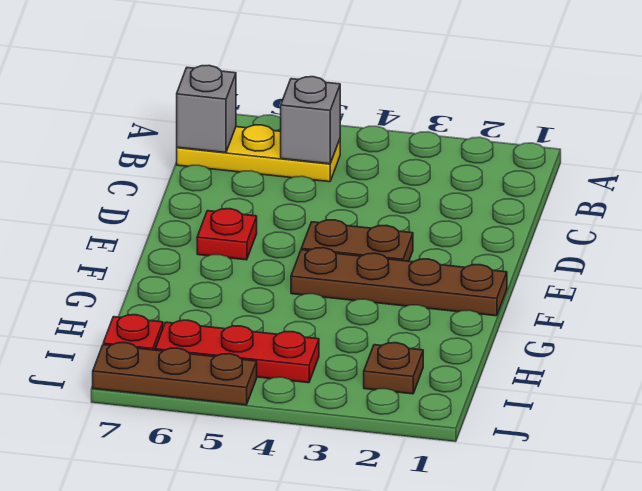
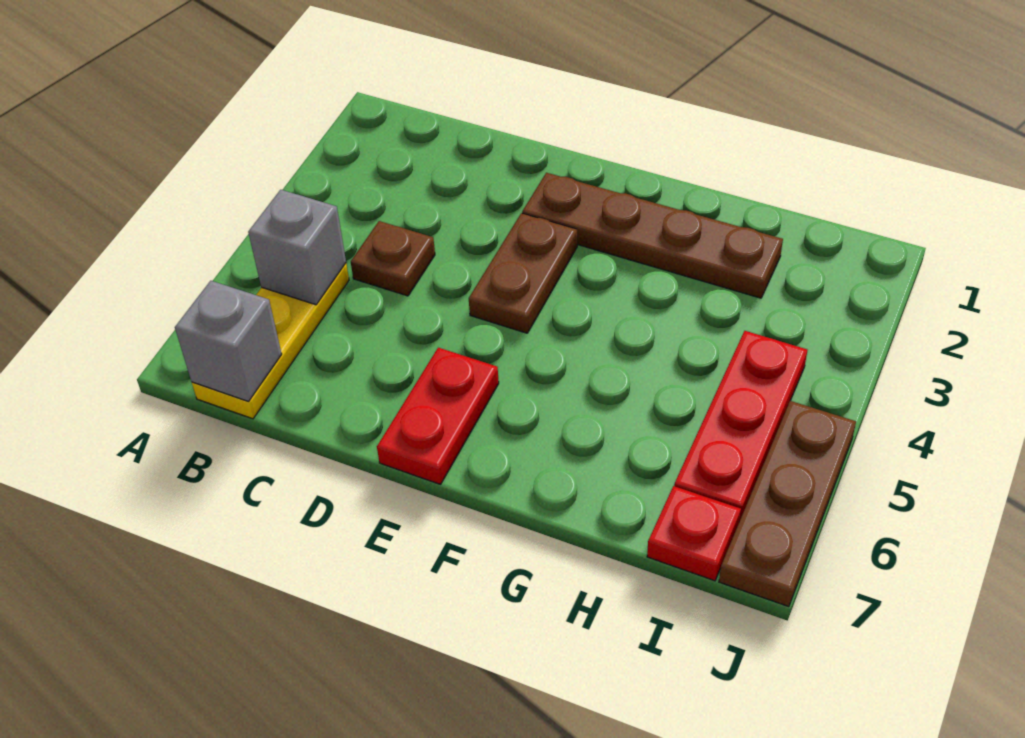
red plate E6 level 1 -> red plate E6:E7 level 1
brown plate F1:F4 level 1 -> brown plate E2:H2 level 1
brown plate I2 level 1 -> brown plate C4 level 1

